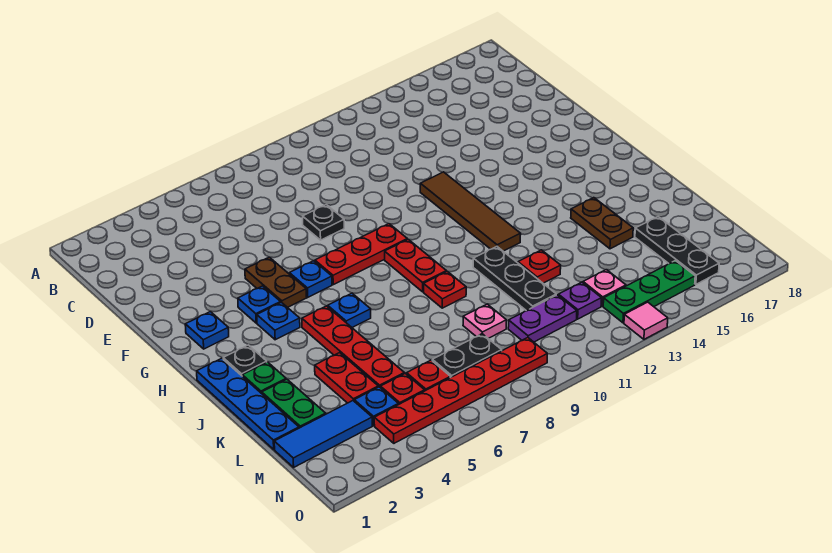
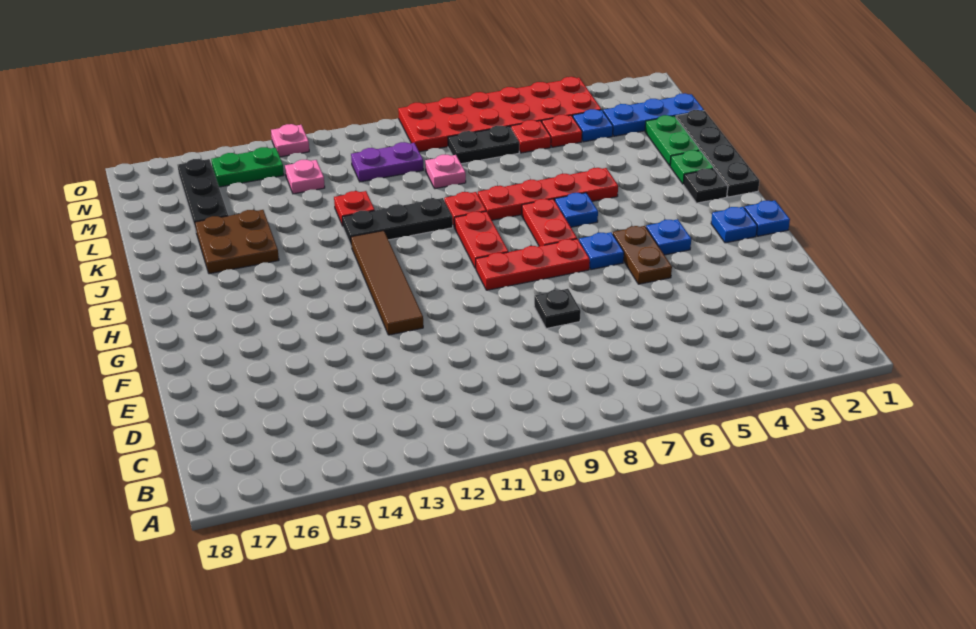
blue plate H4 level 1 -> blue plate G1 level 1
blue plate I1:L1 level 1 -> black plate I1:L1 level 1
red plate I5:L5 level 1 -> red plate J5:J8 level 1
black plate J11:L11 level 1 -> black plate J10:J12 level 1
brown plate J15:K15 level 1 -> brown plate J15:K16 level 1
red plate K4:L4 level 1 -> red plate H7:I7 level 1
blue tile M1:M3 level 1 -> blue plate M1:M3 level 1
purple plate M12 level 1 -> none
red plate N4:N9 level 1 -> red plate N4:O9 level 1
green plate N13:N15 level 1 -> green plate N14:N15 level 1
pink tile O13 level 1 -> pink plate O13 level 1

